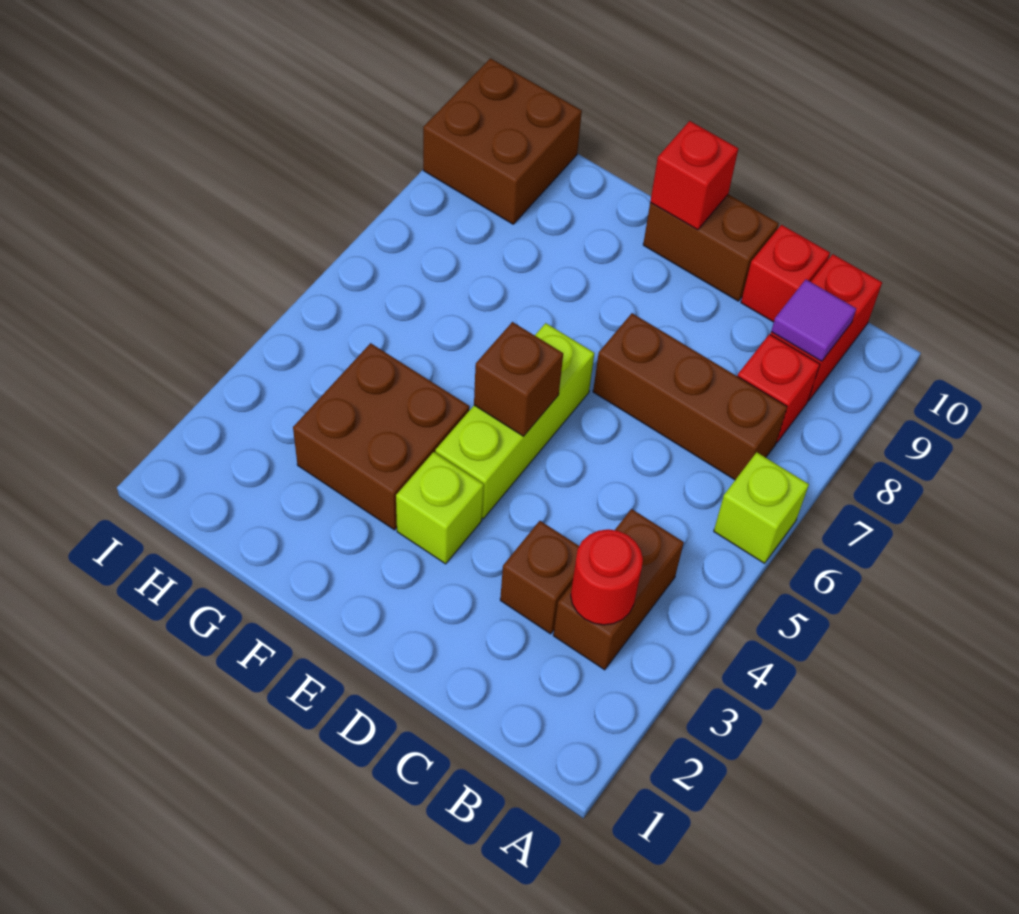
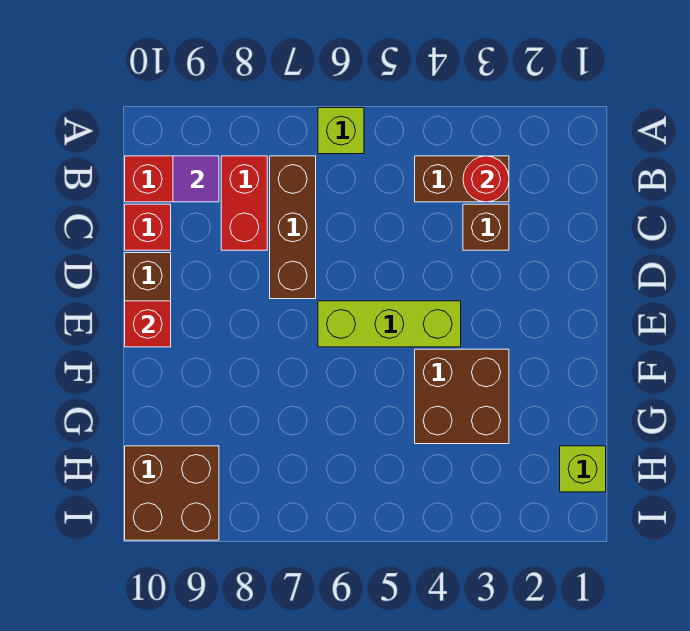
red brick B8 level 1 -> red brick B8:C8 level 1
lime brick E3 level 1 -> lime brick H1 level 1
brown brick E5 level 2 -> none

